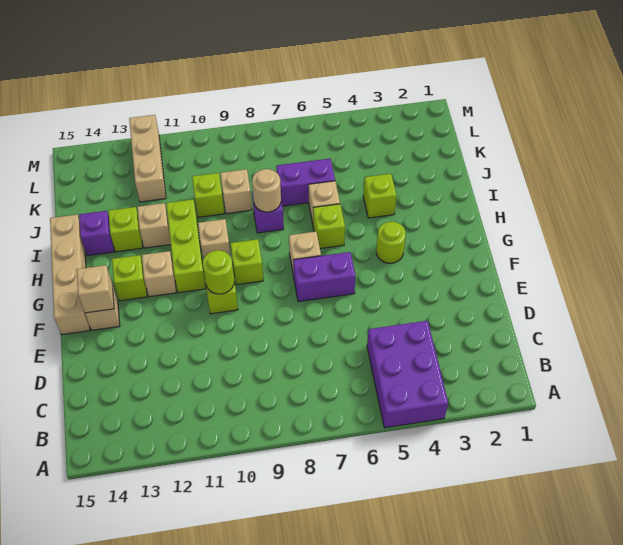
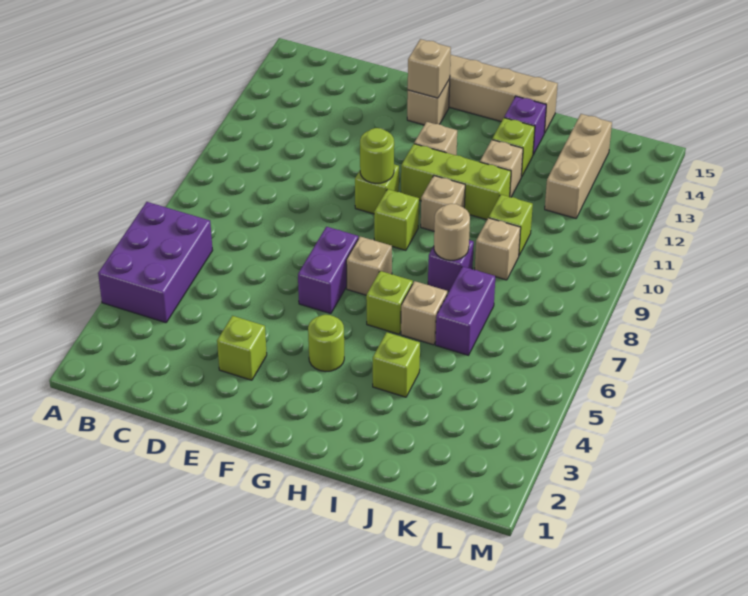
purple brick A4:C5 level 1 -> purple brick A4:B6 level 1
lime brick G13 level 1 -> lime brick E3 level 1
tan brick K12:M12 level 1 -> tan brick K12:K14 level 1

